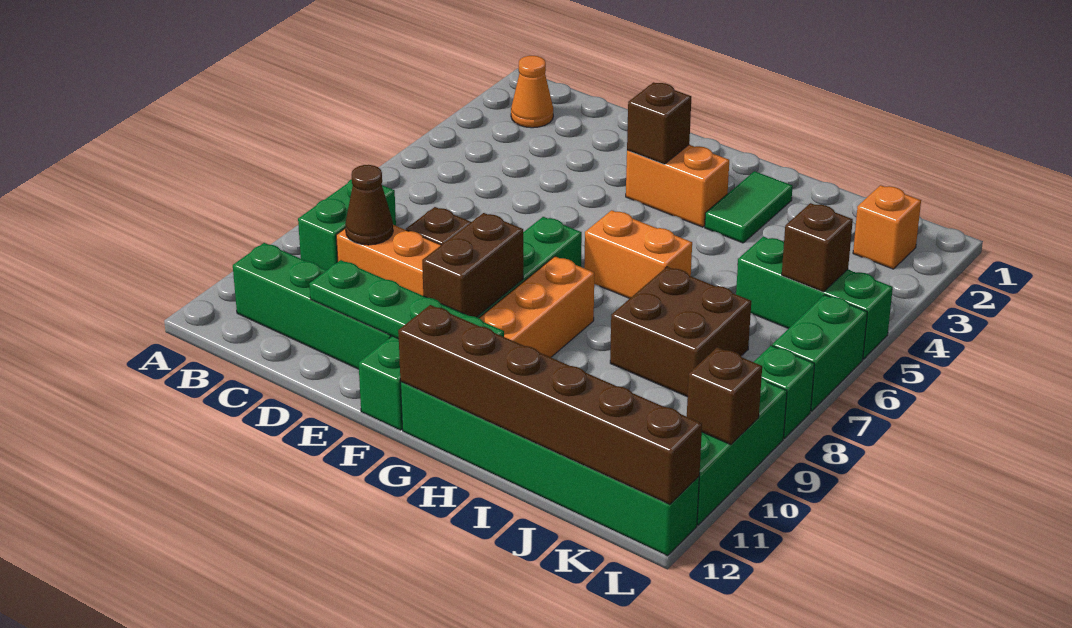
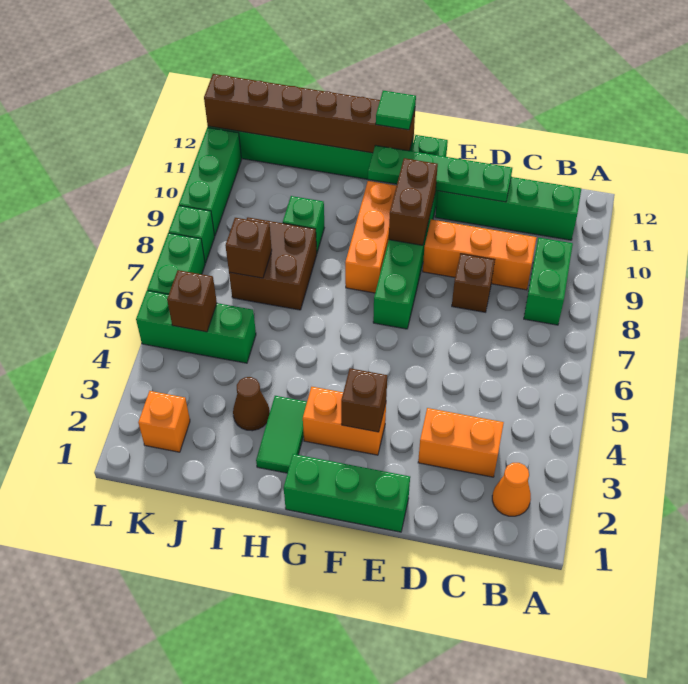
brown cone C9 level 2 -> brown cone I3 level 1
none -> green brick E1:G1 level 1
orange brick G6:H6 level 1 -> orange brick C3:D3 level 1
none -> green tile G12 level 3
none -> green brick I9 level 1
brown brick L10 level 2 -> brown brick J7 level 2

